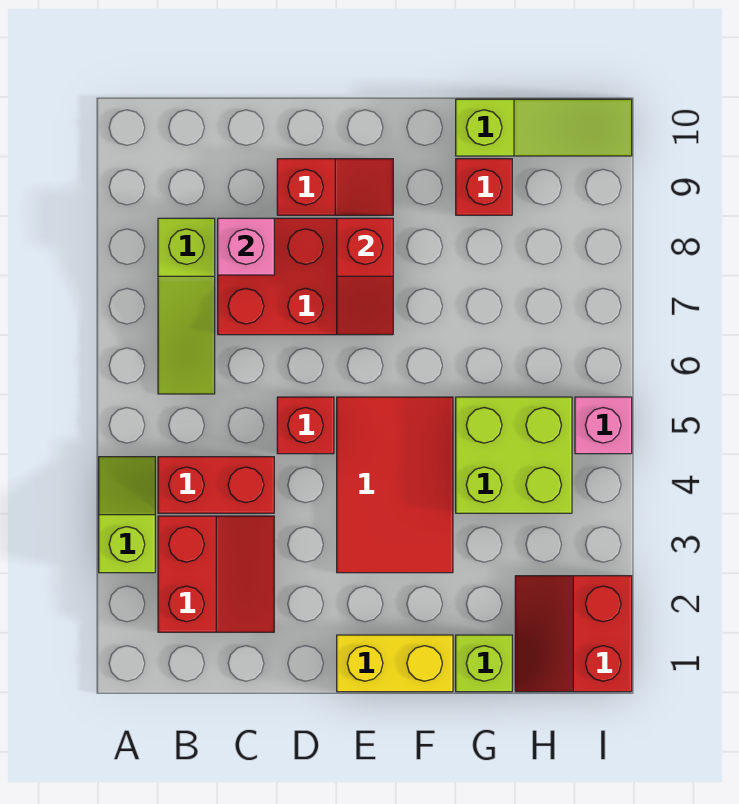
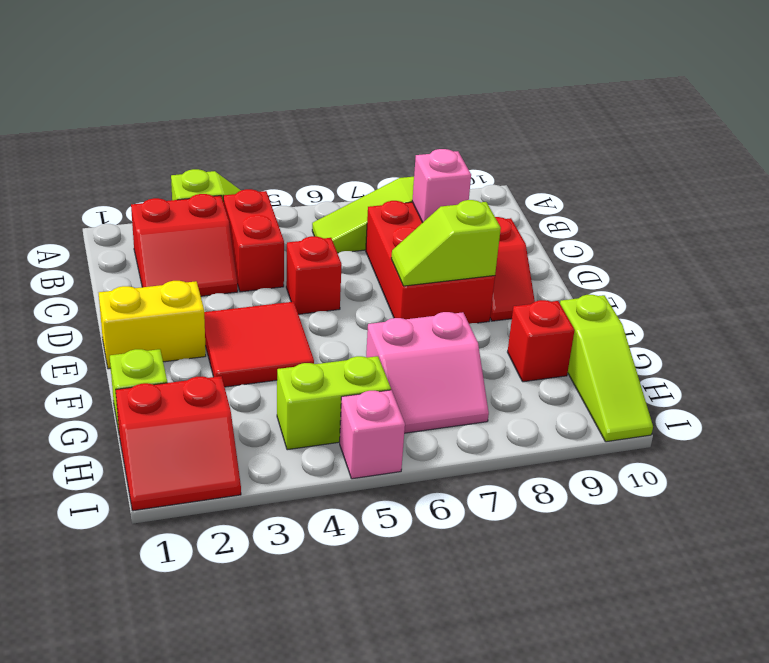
yellow brick E1:F1 level 1 -> yellow brick E1:E2 level 1
red tile E3:F5 level 1 -> red tile E3:F4 level 1
red slope E7:E8 level 2 top 8 -> lime slope E7:E8 level 2 top 8
lime brick G4:H5 level 1 -> lime brick H4:H5 level 1
none -> pink slope G6:H7 level 1 top G
red slope H1:I2 level 1 top I -> red slope H1:I2 level 1 top H

